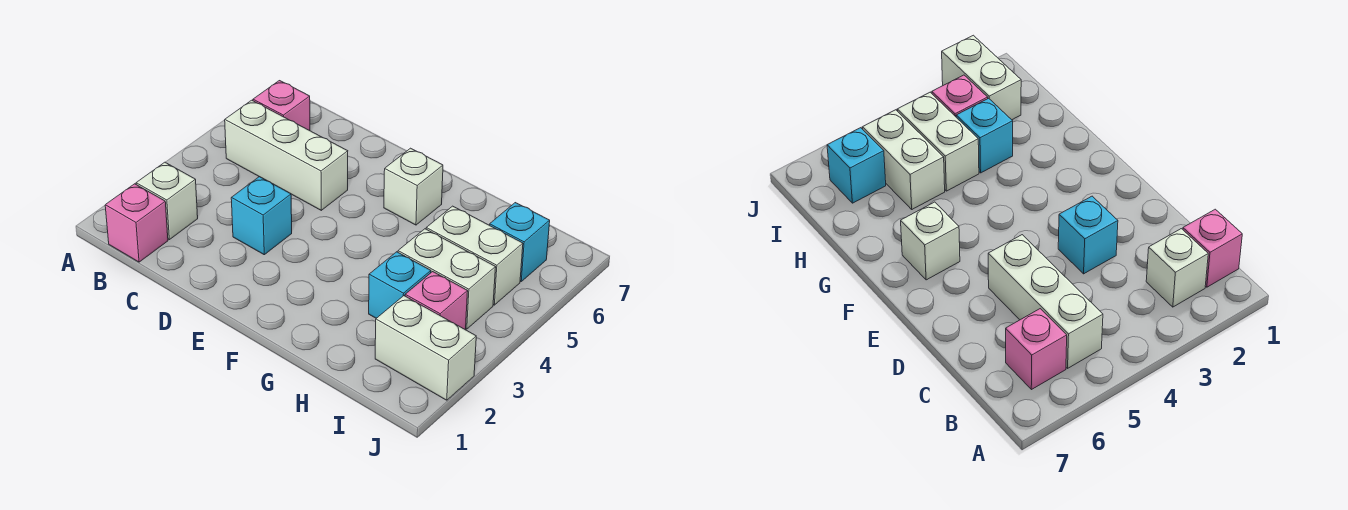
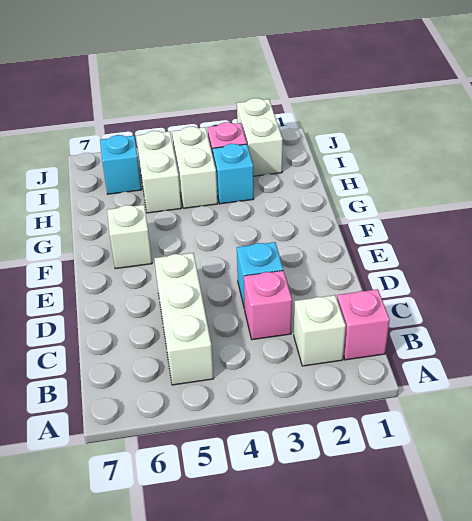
pink brick B6 level 1 -> pink brick C3 level 1

